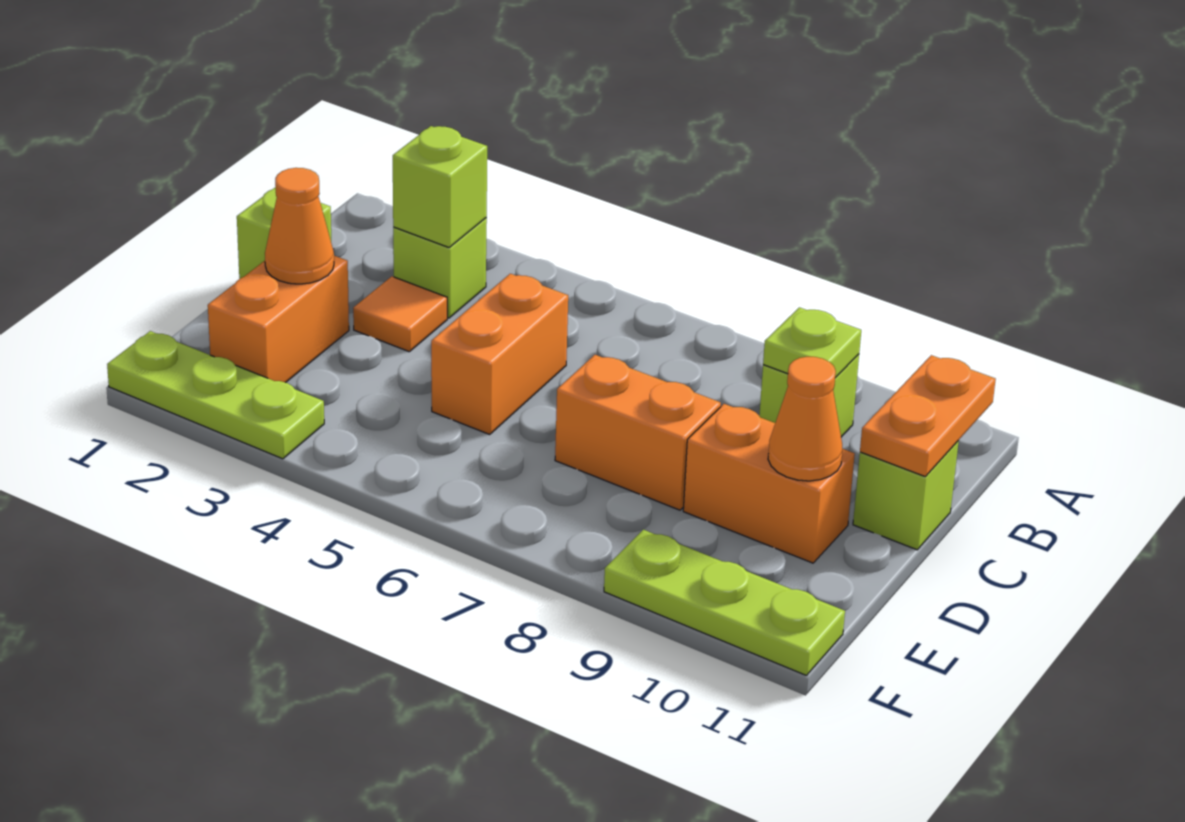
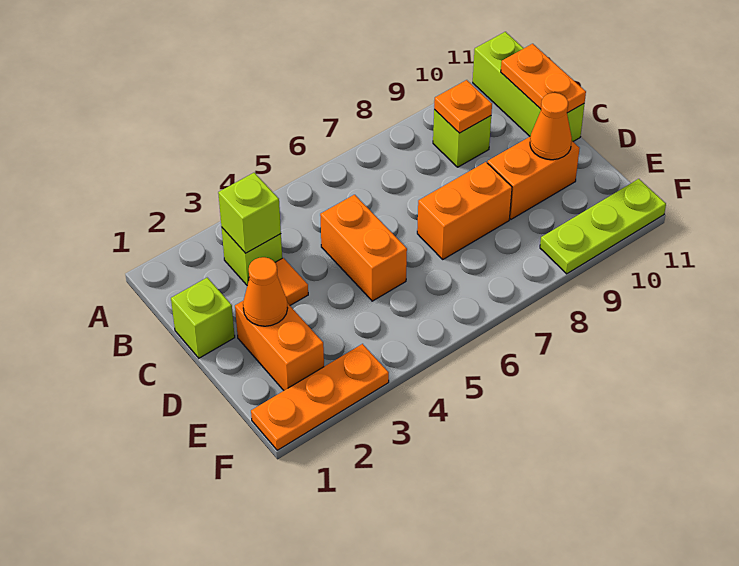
lime plate B9 level 2 -> orange plate B9 level 2
lime brick C11 level 1 -> lime brick A11:C11 level 1
lime plate F1:F3 level 1 -> orange plate F1:F3 level 1

